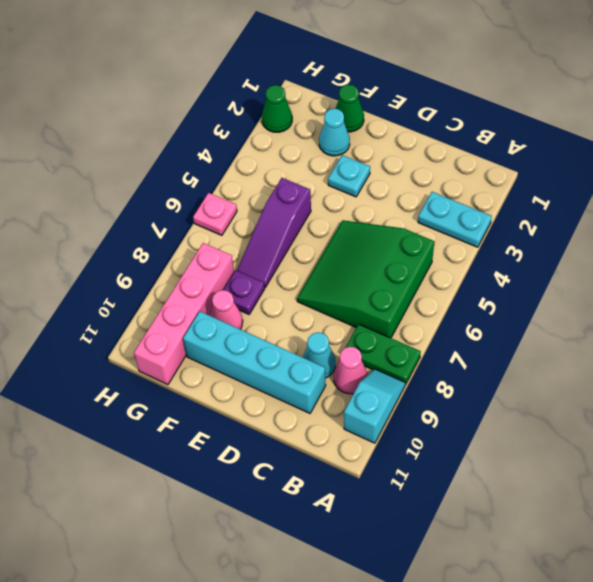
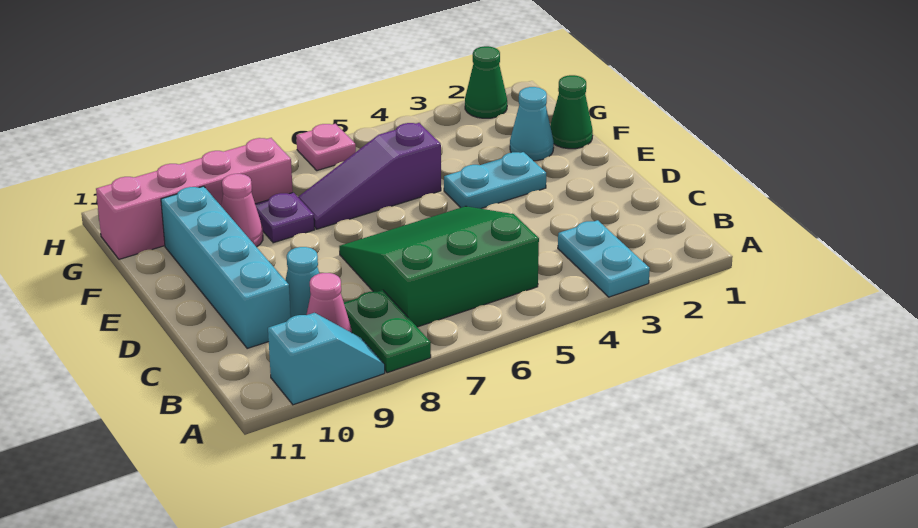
cyan plate E3 level 1 -> cyan plate E3:E4 level 1

